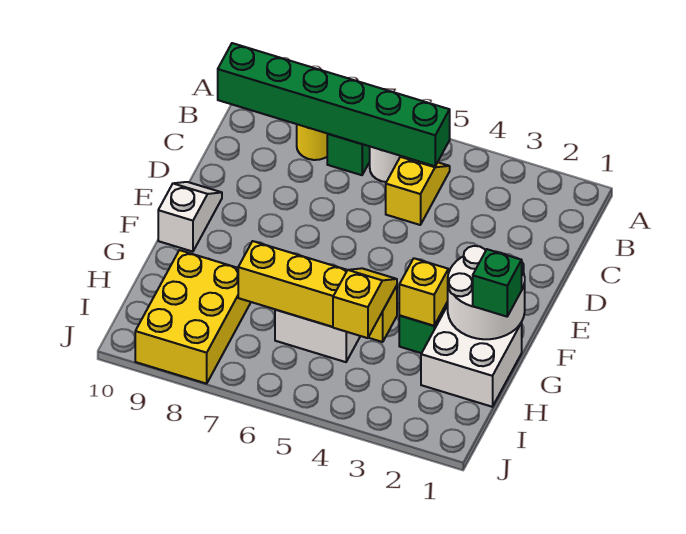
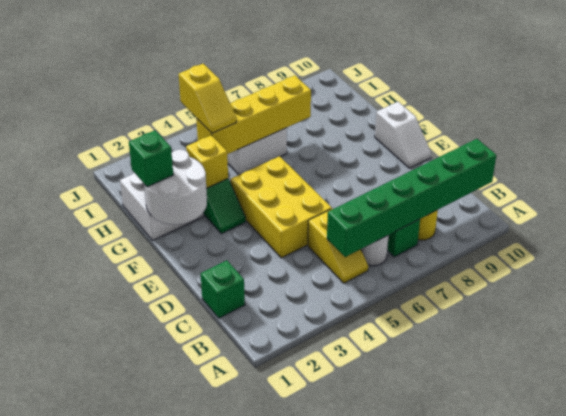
none -> green brick C1 level 1
yellow brick H8:J9 level 1 -> yellow brick D4:F5 level 1

